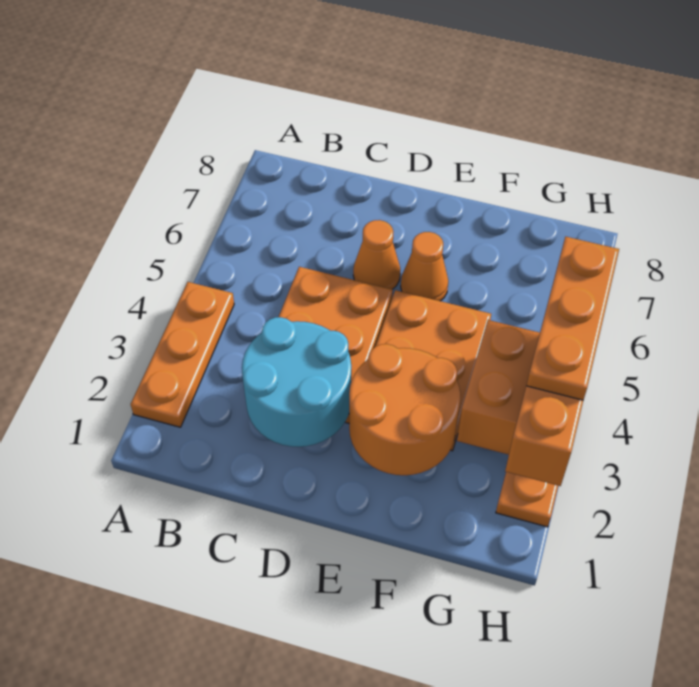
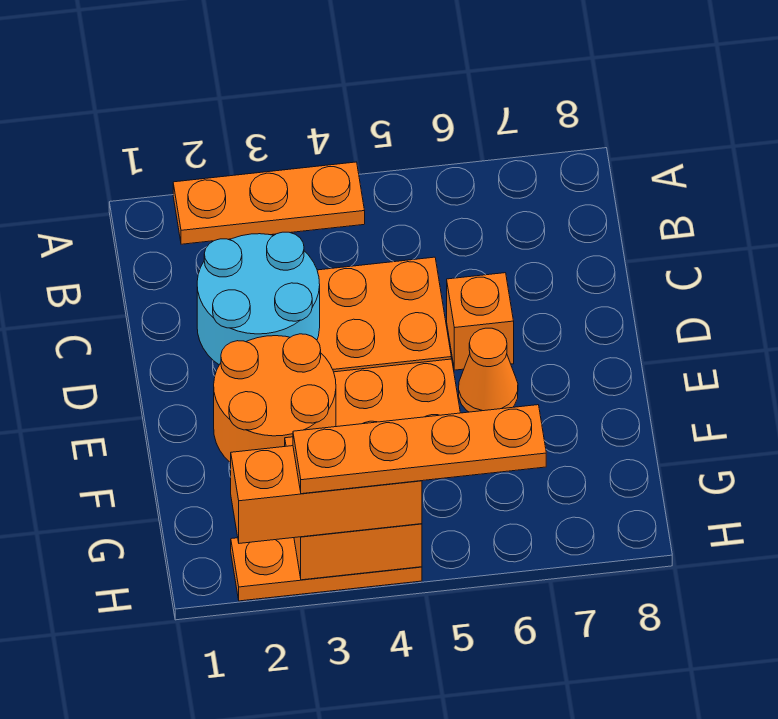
orange cone D6 level 1 -> orange brick D6 level 1
orange plate H3:H5 level 4 -> orange plate H3:H6 level 4

